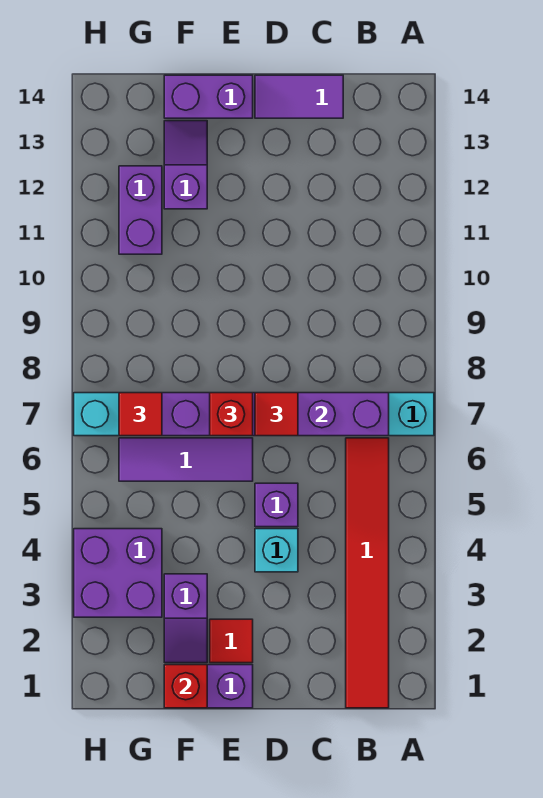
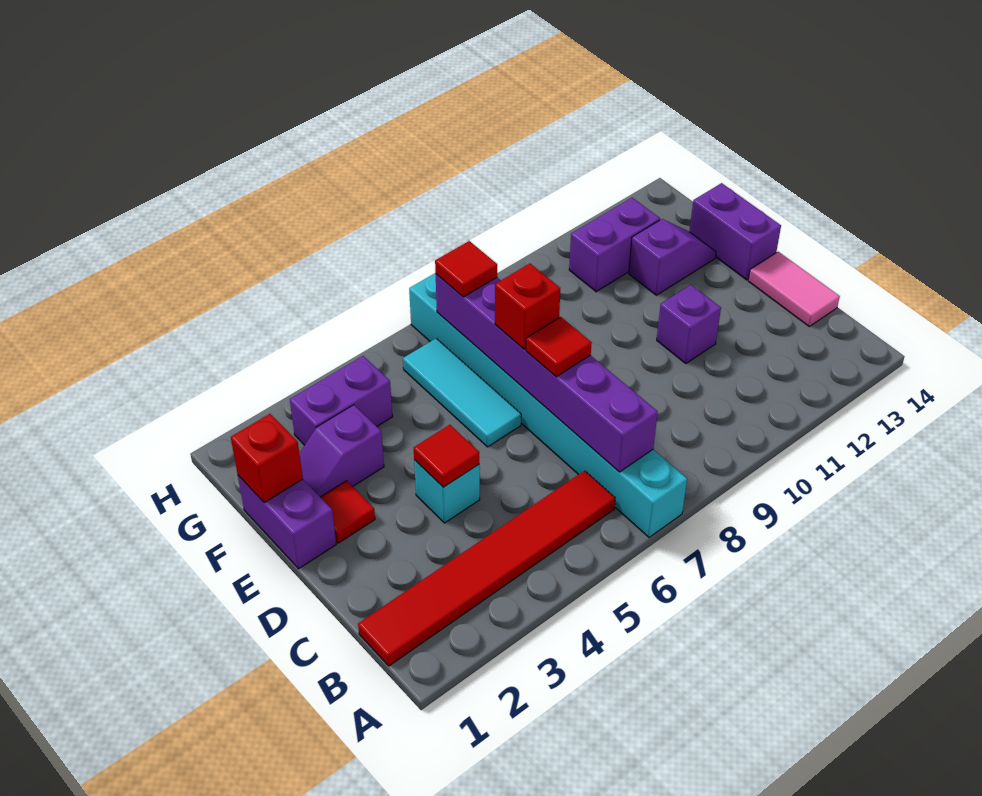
purple tile C14:D14 level 1 -> pink tile C14:D14 level 1
none -> red tile D4 level 2
purple brick D5 level 1 -> purple brick D11 level 1
purple tile E6:G6 level 1 -> cyan tile E6:G6 level 1
purple brick G3:H4 level 1 -> purple brick G3:G4 level 1

